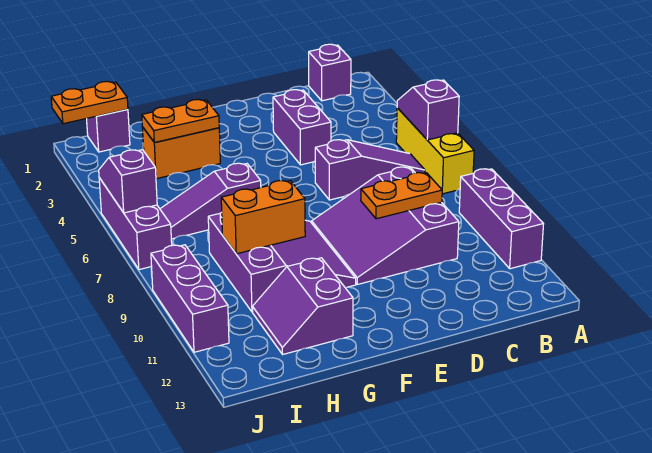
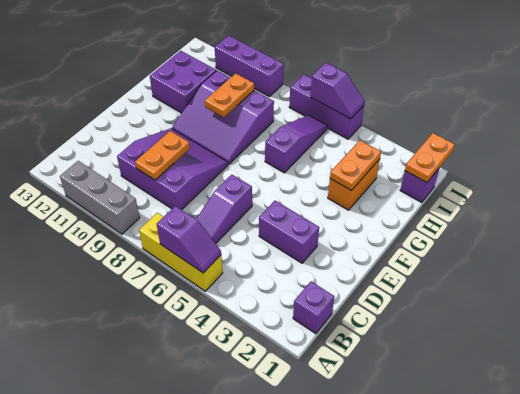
purple brick A9:A11 level 1 -> grey brick A9:A11 level 1
orange brick G9:H9 level 2 -> orange plate G9:H9 level 2
purple slope G11:H12 level 1 top G -> purple brick G11:H12 level 1

